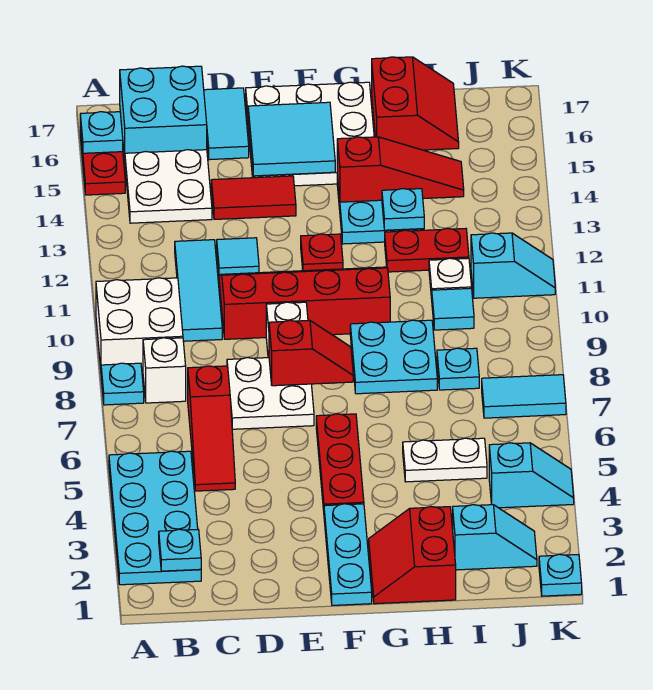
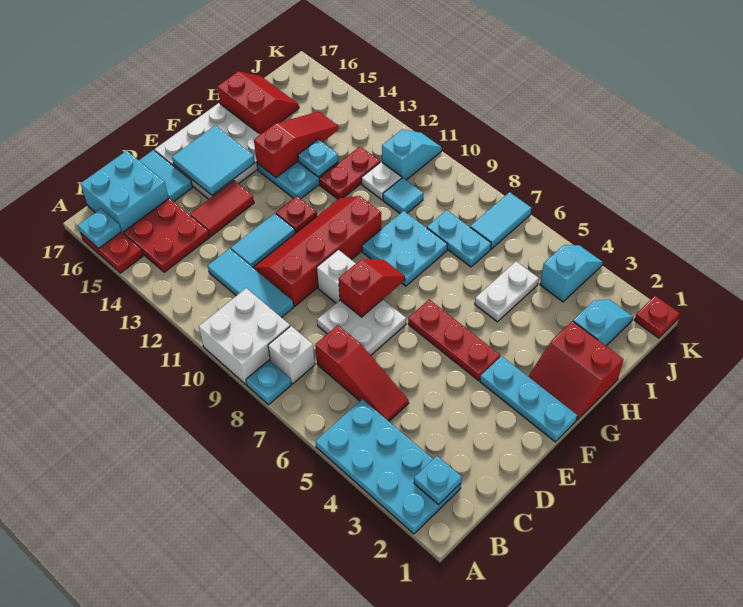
white plate B14:C15 level 1 -> red plate B14:C15 level 1
cyan tile D12 level 1 -> cyan tile D12:E12 level 1
cyan plate I8 level 1 -> cyan plate I7:I8 level 1
cyan plate K1 level 1 -> red plate K1 level 1

